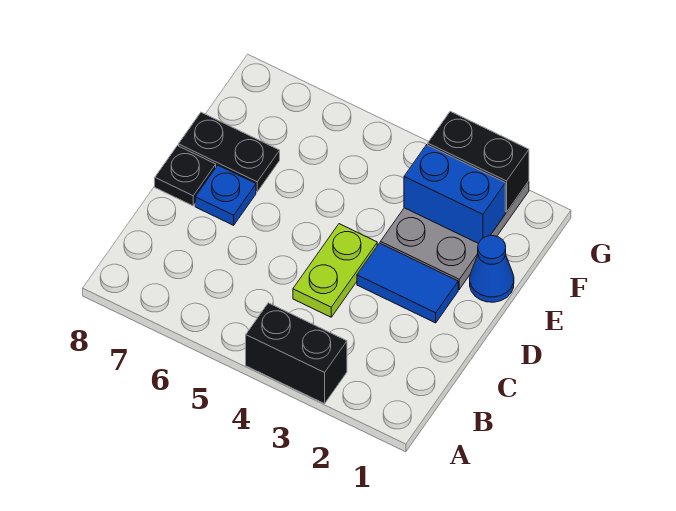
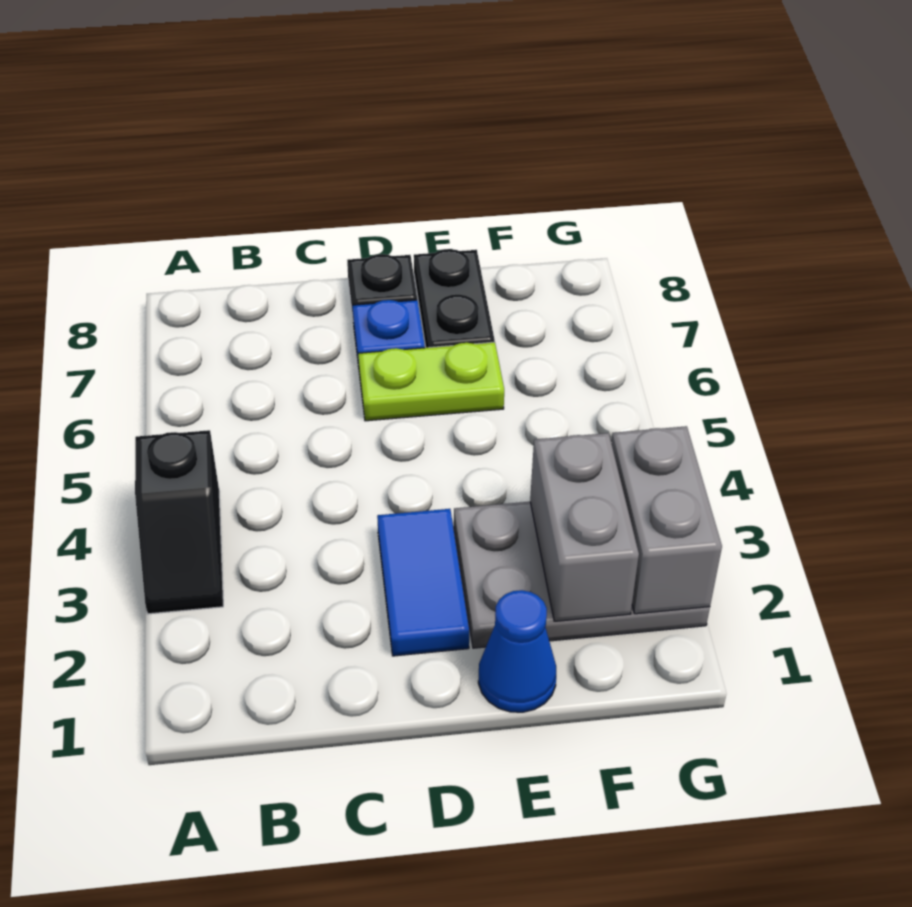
black brick A3:A4 level 1 -> black slope A3:A4 level 1 top 4
lime plate C4:D4 level 1 -> lime plate D6:E6 level 1
blue brick F2:F3 level 2 -> grey brick F2:F3 level 2
black brick G2:G3 level 2 -> grey brick G2:G3 level 2

